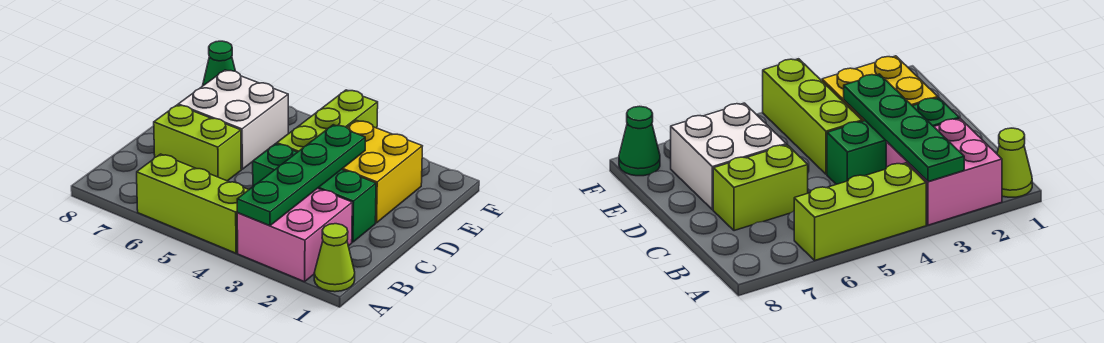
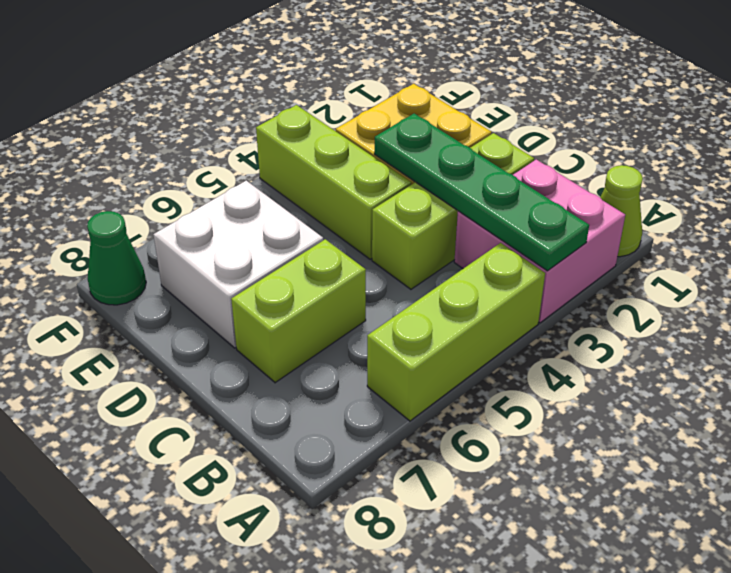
green brick C2:C4 level 1 -> lime brick C2:C4 level 1

